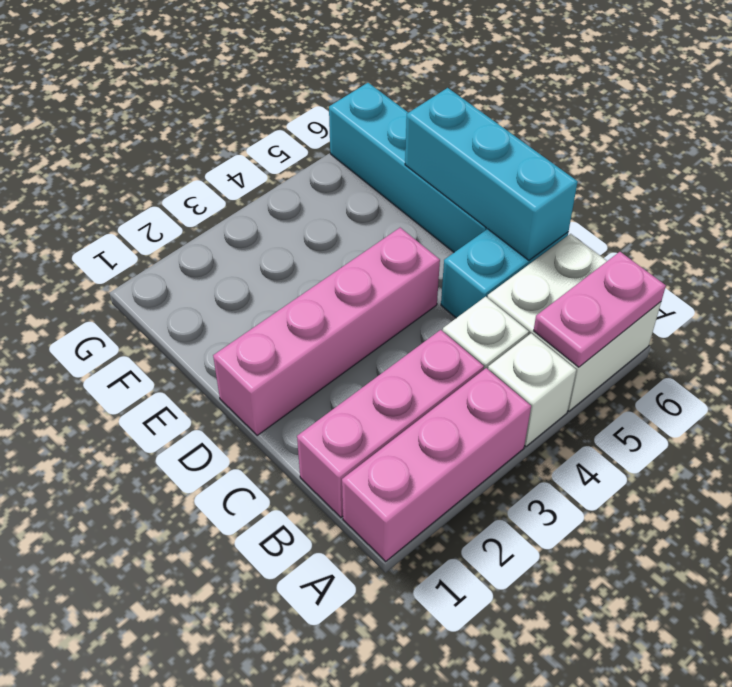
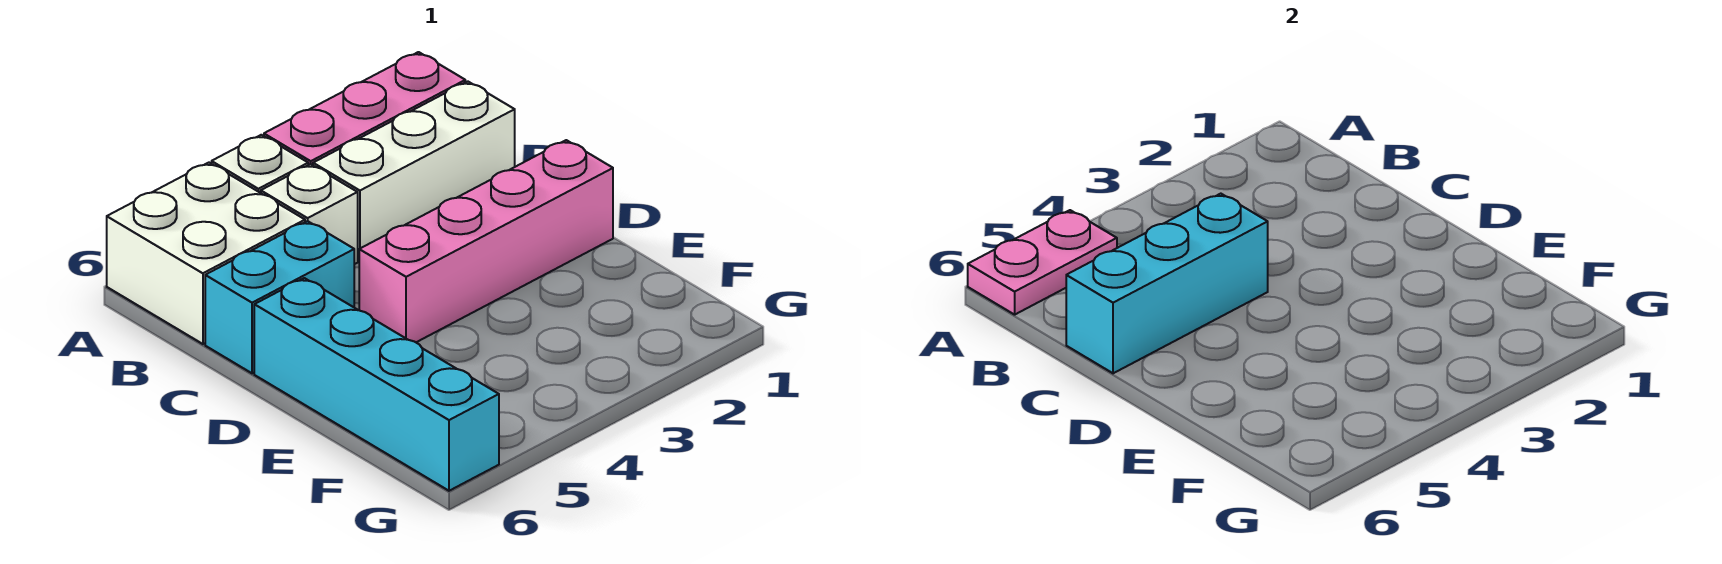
pink brick B1:B3 level 1 -> white brick B1:B3 level 1
cyan brick C6:E6 level 2 -> cyan brick C4:C6 level 2

